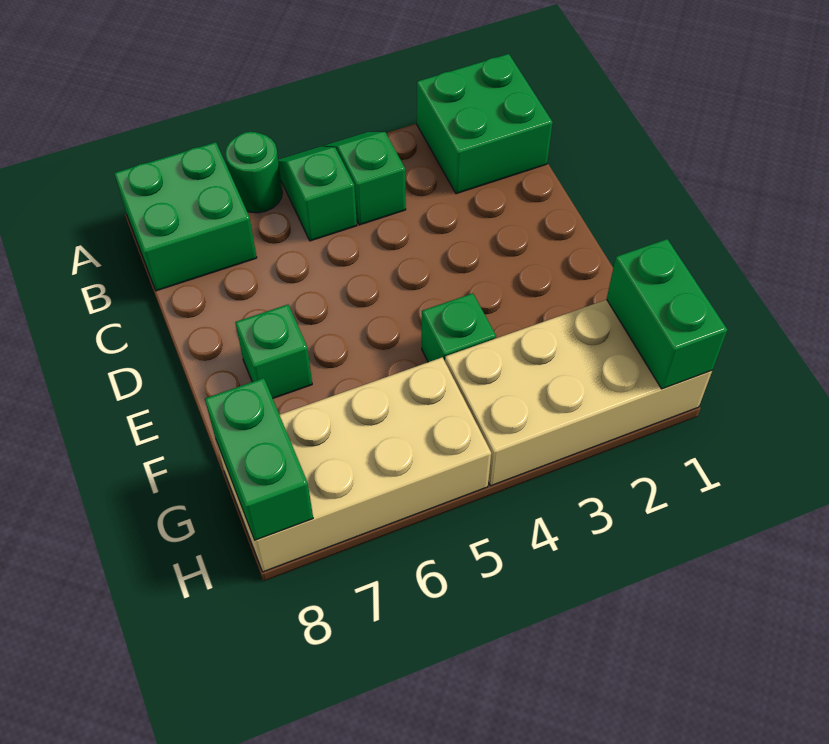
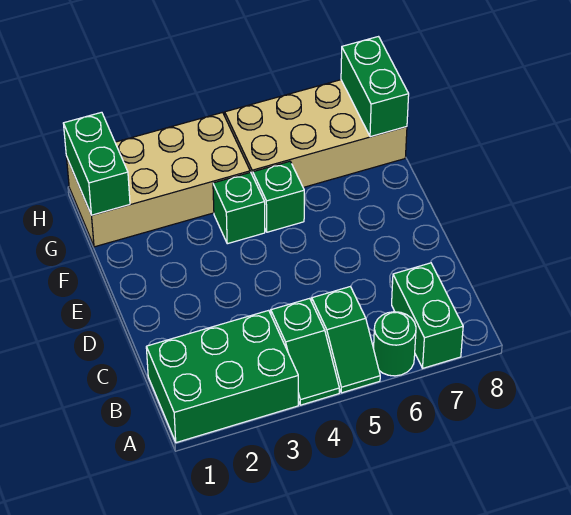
green brick A1:B2 level 1 -> green brick A1:B3 level 1
green brick A7:B8 level 1 -> green brick A7:B7 level 1
green brick E7 level 1 -> green brick F5 level 1

